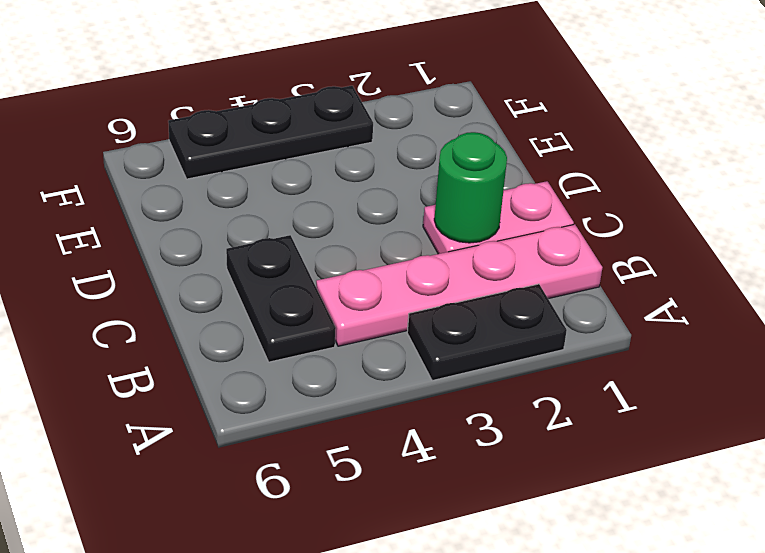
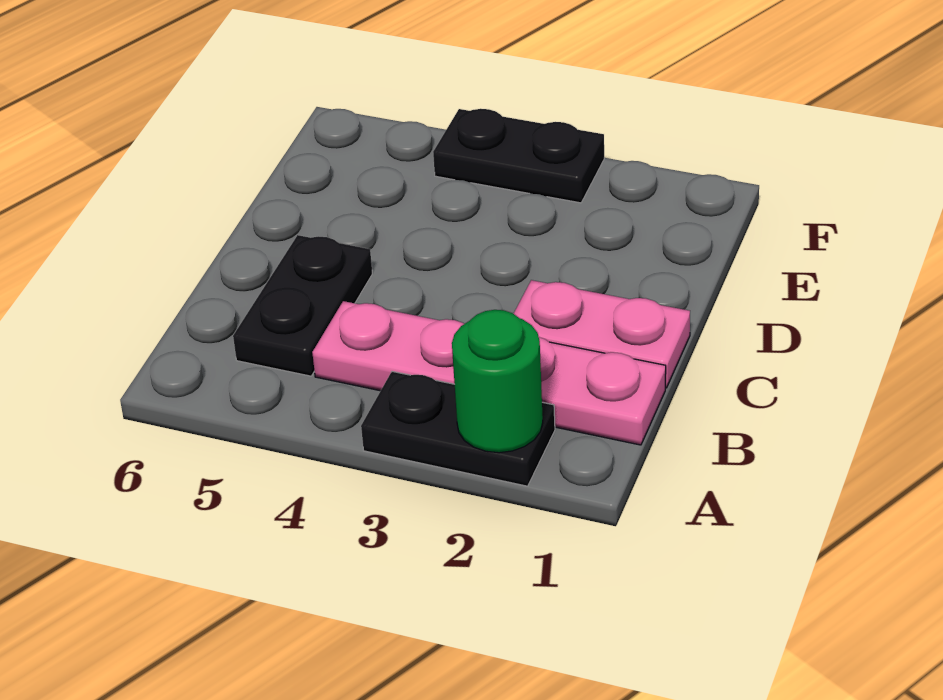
green round brick C2 level 2 -> green round brick A2 level 2
black plate F3:F5 level 1 -> black plate F3:F4 level 1

